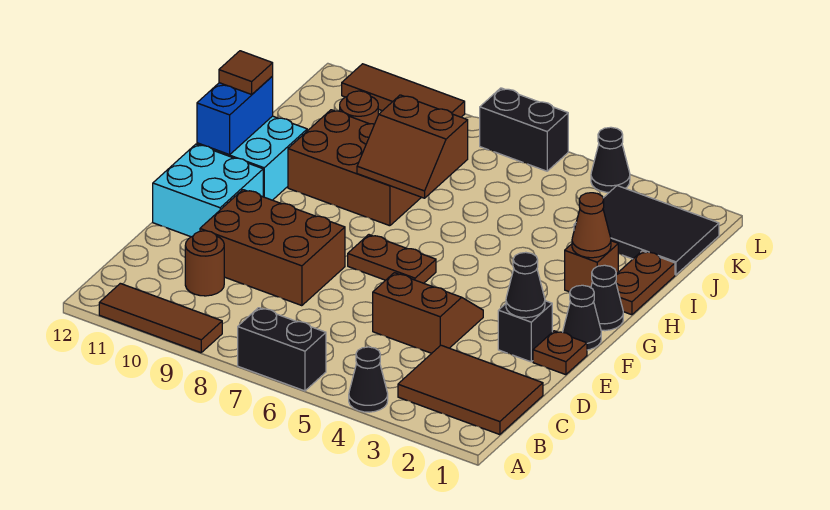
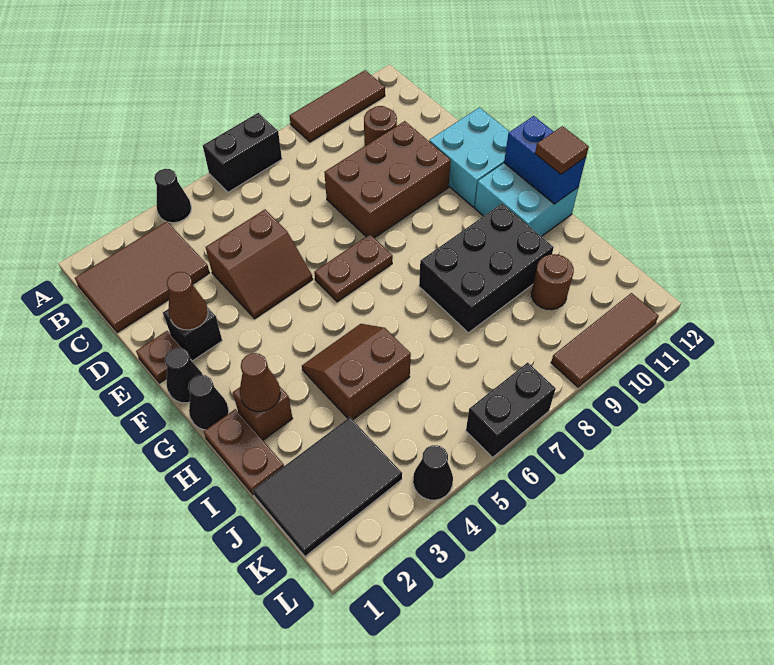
black cone E2 level 2 -> brown cone E2 level 2
brown slope H7:I8 level 2 top I -> brown slope H4:I5 level 1 top I
brown brick H8:I10 level 1 -> black brick H8:I10 level 1

